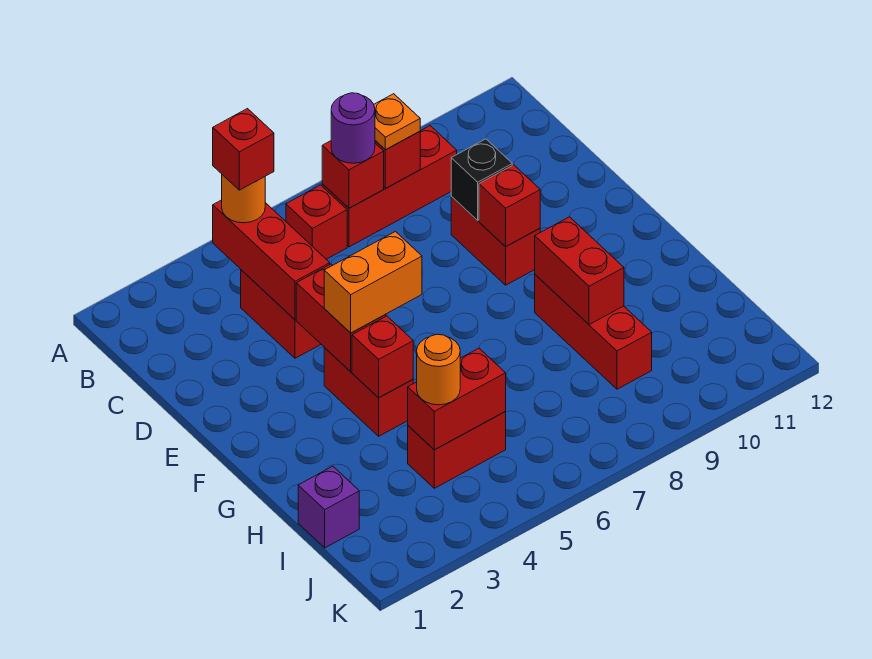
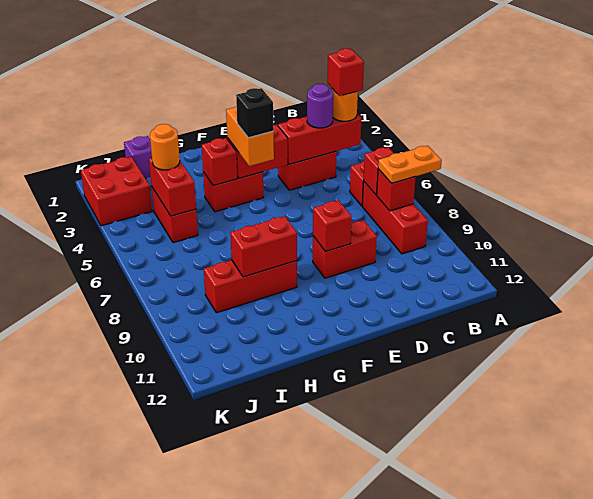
purple round brick B7 level 3 -> purple round brick C4 level 3
orange plate B8 level 3 -> orange plate A8:B8 level 3
black brick D9 level 2 -> black brick F5 level 4
none -> red brick J2:K3 level 1

